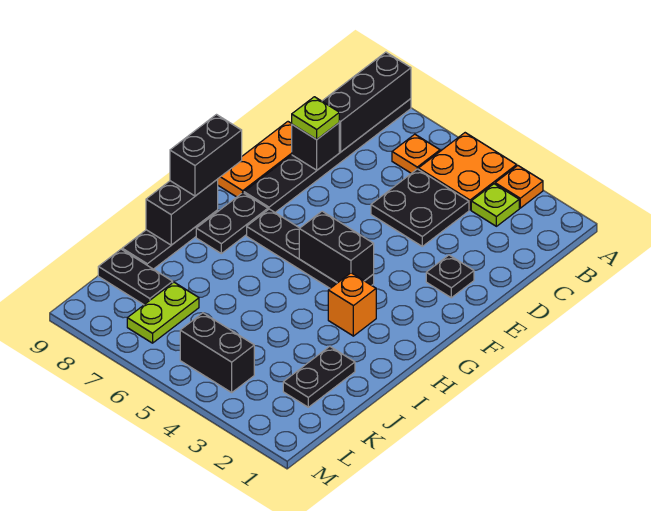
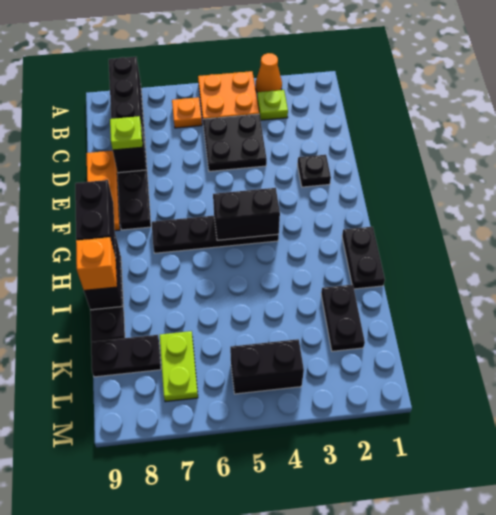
orange plate A3 level 1 -> orange cone A3 level 1
black plate G8:H8 level 1 -> black plate H1:I1 level 1
orange brick H3 level 1 -> orange brick I9 level 3

